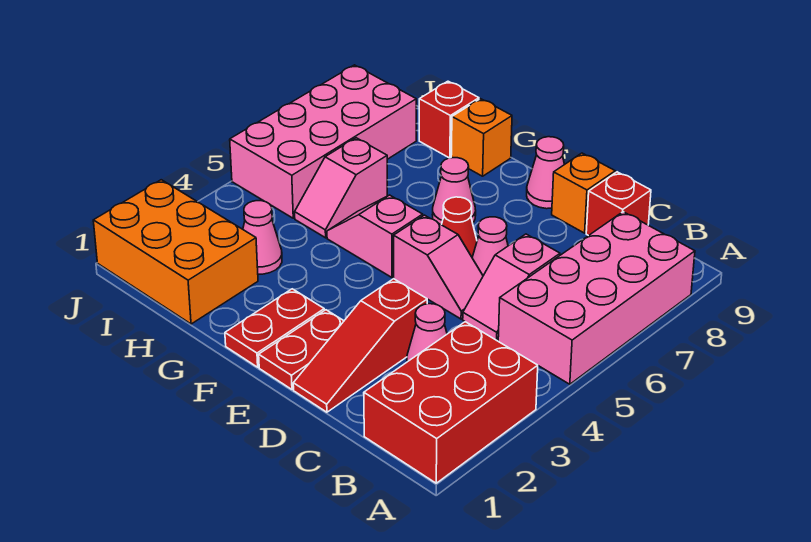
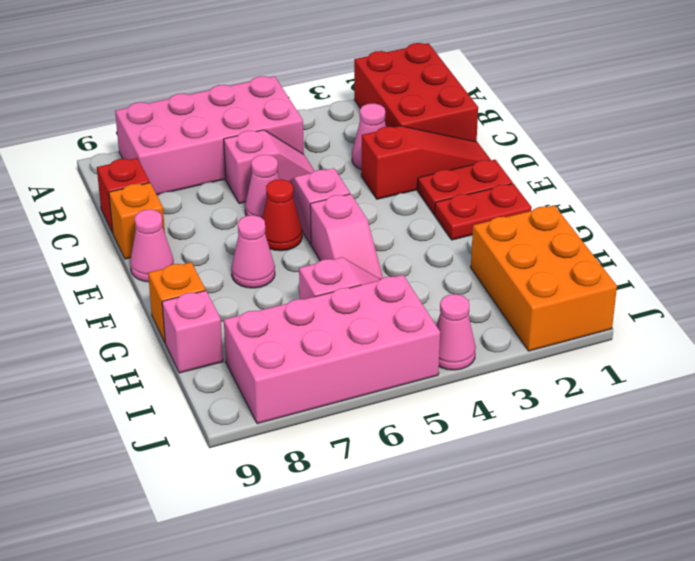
red brick A1:B3 level 1 -> red brick A1:C2 level 1
pink cone H3 level 1 -> pink cone J4 level 1
red brick H9 level 1 -> pink brick H9 level 1

